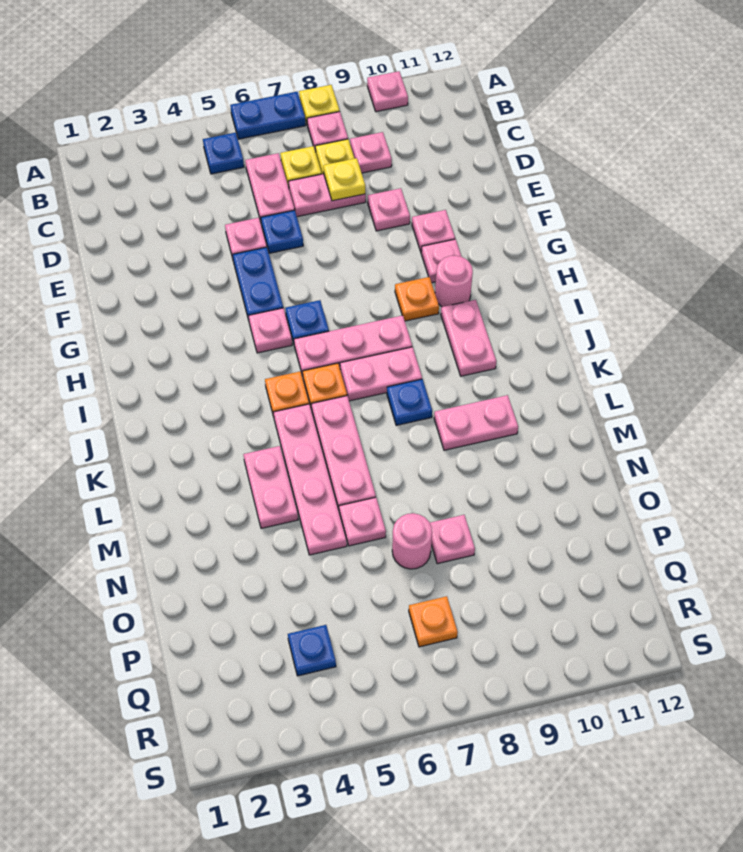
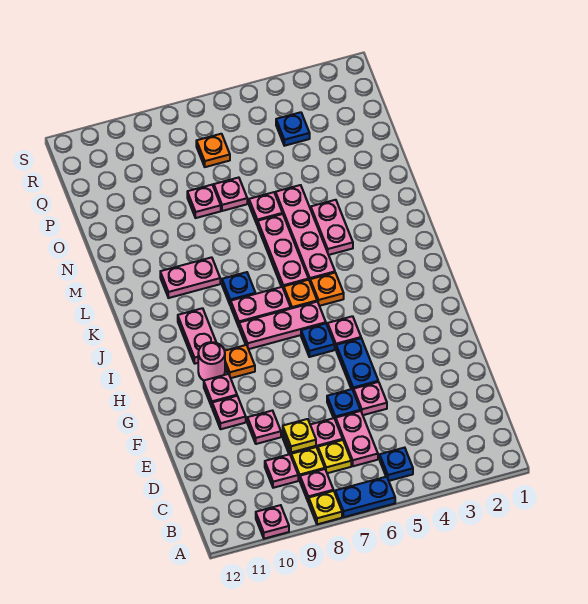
pink round brick O7 level 1 -> pink plate O7 level 1

